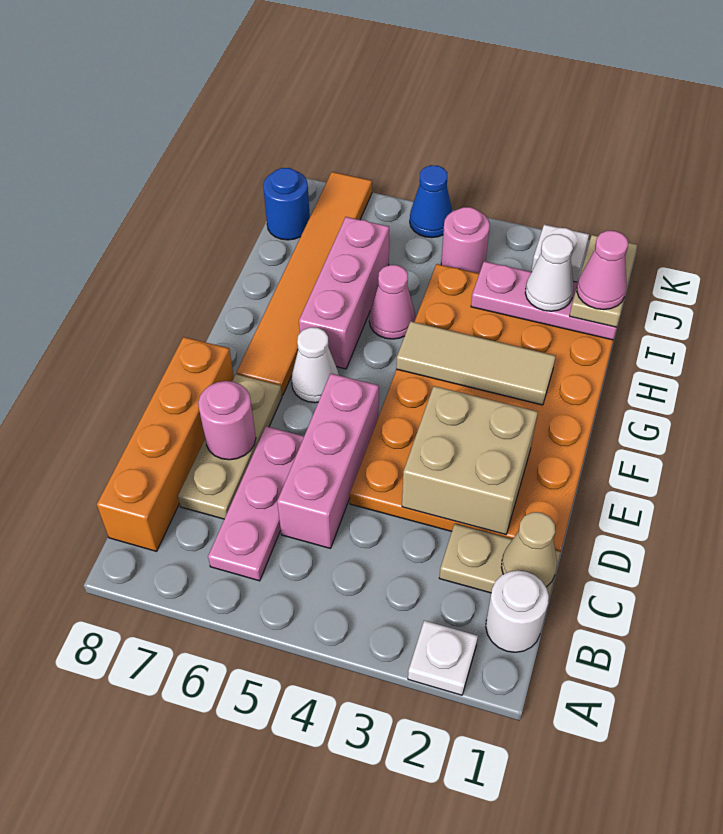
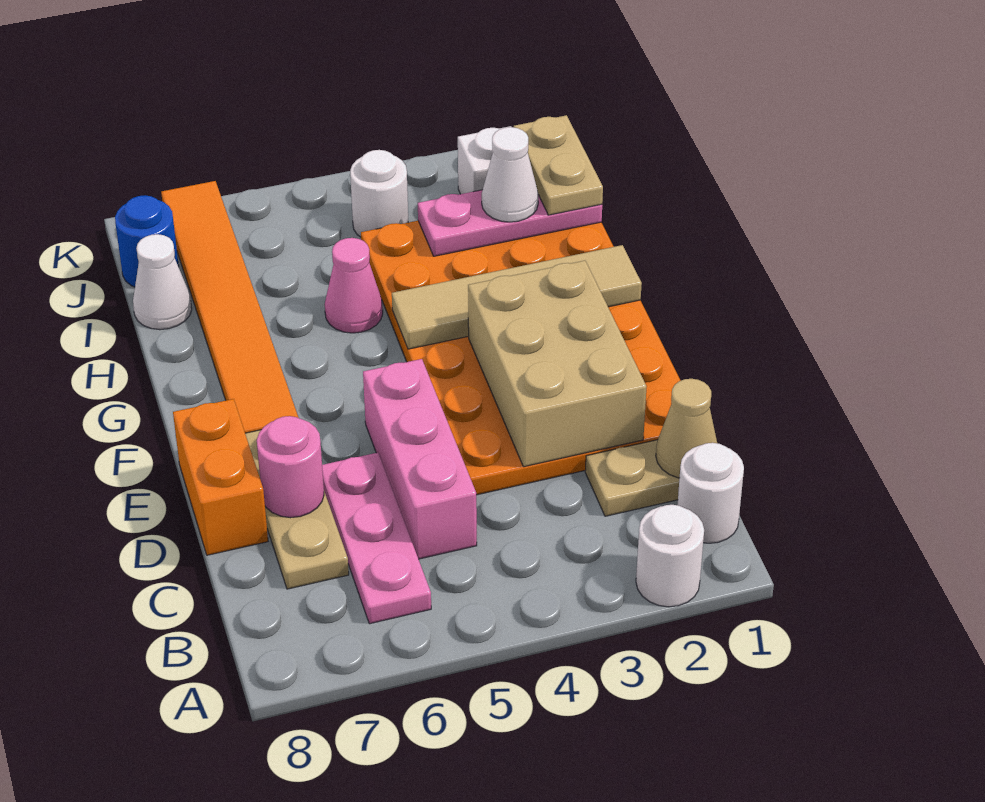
white plate A2 level 1 -> white round brick A2 level 1
orange brick B8:E8 level 1 -> orange brick D8:E8 level 1
tan brick D2:E3 level 2 -> tan brick D2:F3 level 2
white cone F6 level 1 -> white cone I8 level 1
tan tile G2:G4 level 2 -> tan tile G1:G4 level 2
pink brick G6:I6 level 1 -> none
pink cone I1 level 4 -> none
pink round brick J4 level 1 -> white round brick J4 level 1
blue cone K5 level 1 -> none

